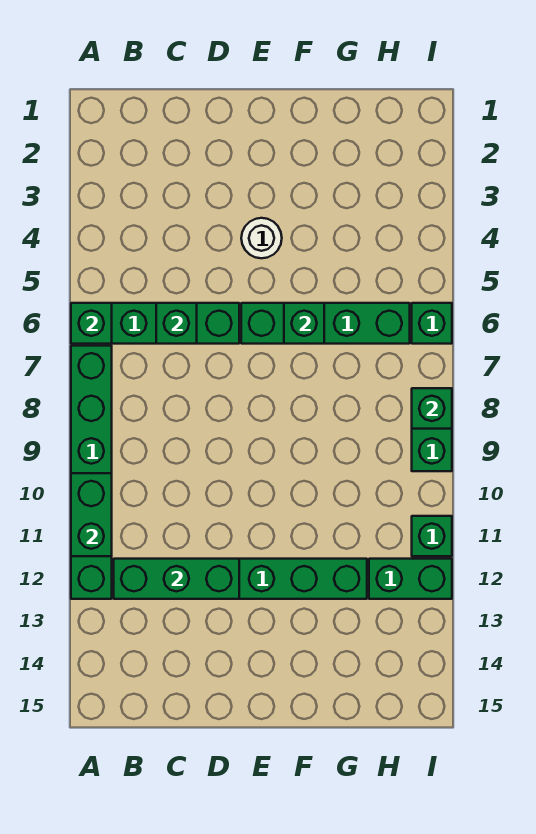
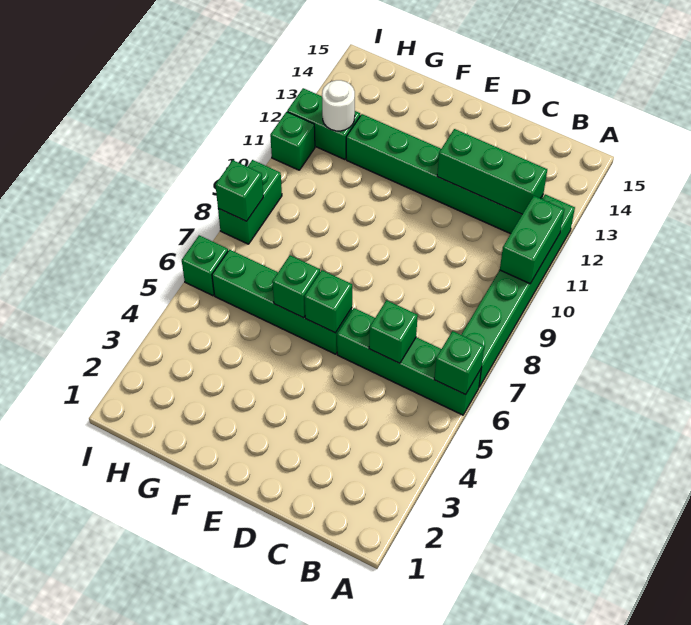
white round brick E4 level 1 -> white round brick H12 level 2
none -> green brick E6 level 2

